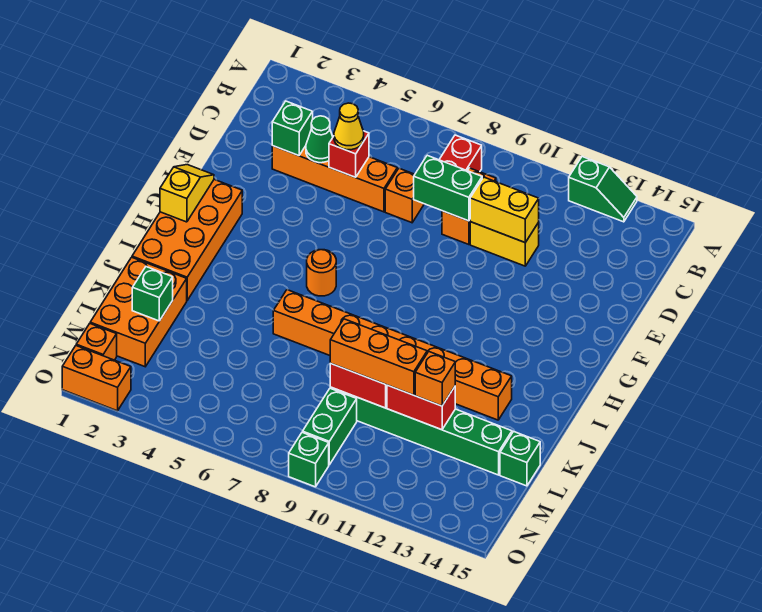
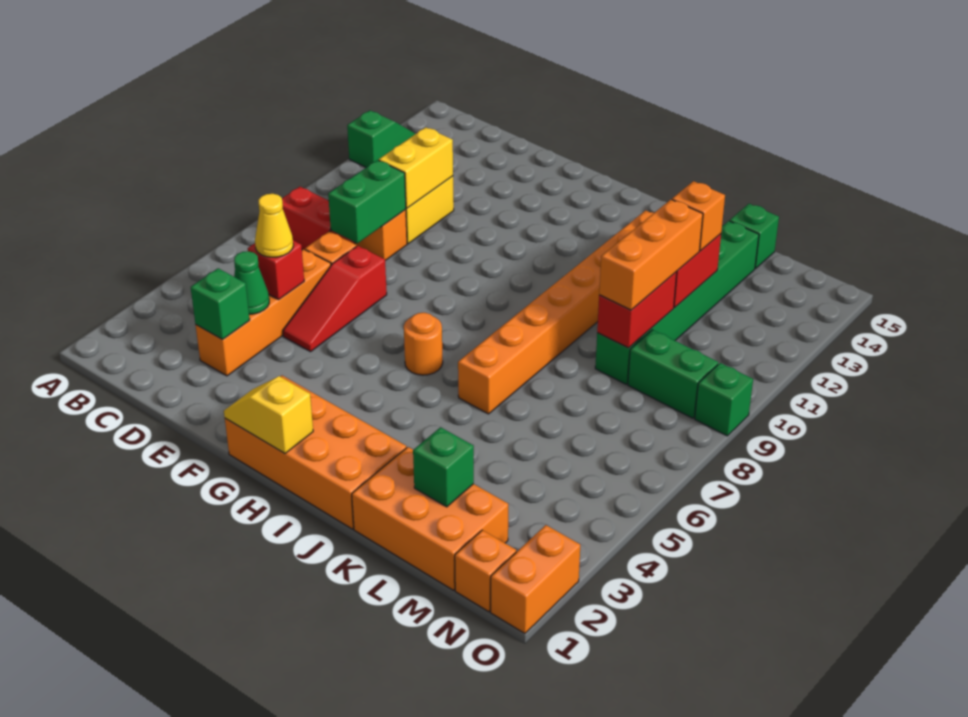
none -> red slope E5:E7 level 1 top 7

